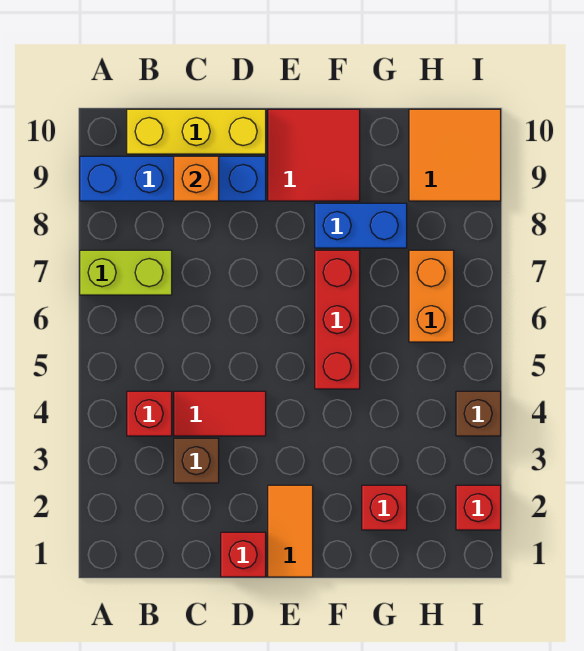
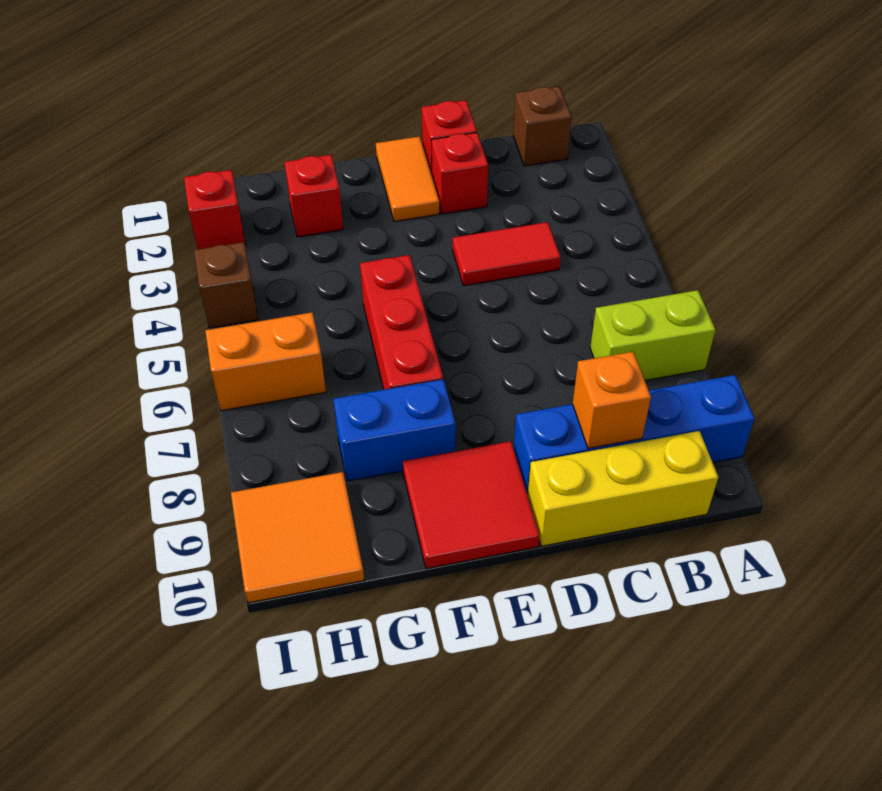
red brick B4 level 1 -> red brick D2 level 1
brown brick C3 level 1 -> brown brick B1 level 1
orange brick H6:H7 level 1 -> orange brick H6:I6 level 1

